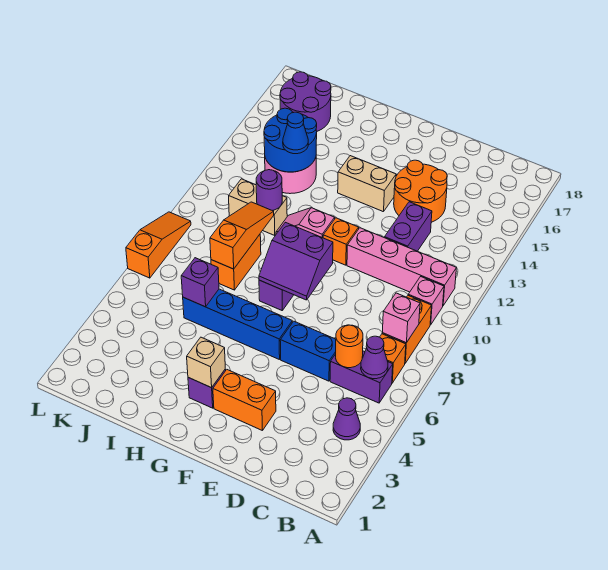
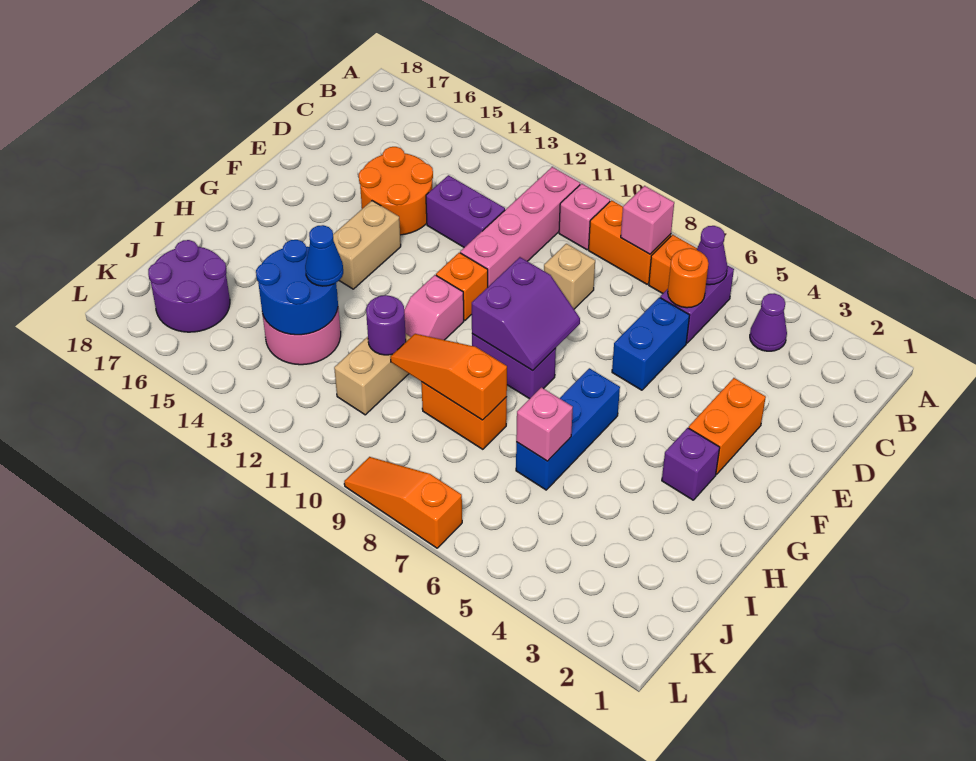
blue brick F6:I6 level 1 -> blue brick G6:I6 level 1
tan brick G3 level 2 -> tan brick D9 level 1
purple brick I6 level 2 -> pink brick I6 level 2

